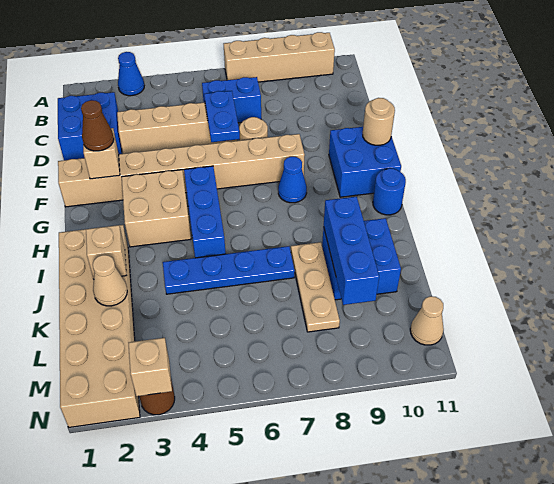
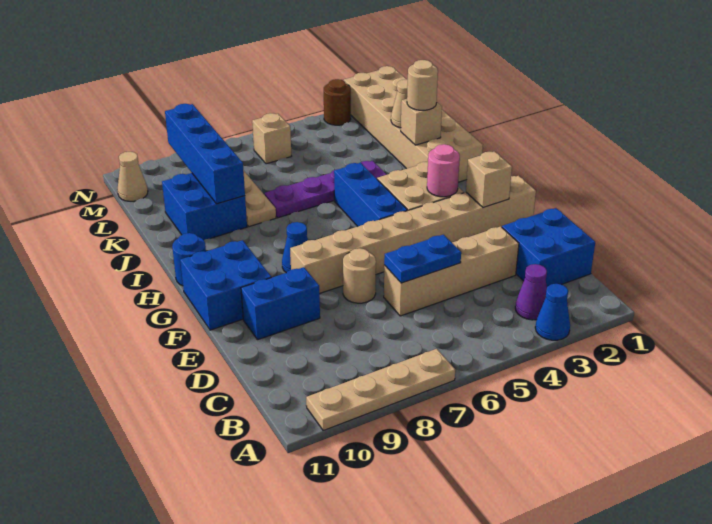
tan brick A7:A10 level 1 -> tan plate A7:A10 level 1
none -> purple cone B3 level 1
blue brick C6:C7 level 1 -> blue brick E9:E10 level 1
blue plate D6:E6 level 2 -> blue plate D5:D6 level 2
brown cone F2 level 3 -> none
tan round brick F11 level 2 -> tan round brick J2 level 3
none -> pink round brick G3 level 2
blue plate J4:J7 level 1 -> purple plate J4:J7 level 1
blue brick J9:L9 level 2 -> blue brick J9:M9 level 2
tan brick N3 level 2 -> tan brick M6 level 1

